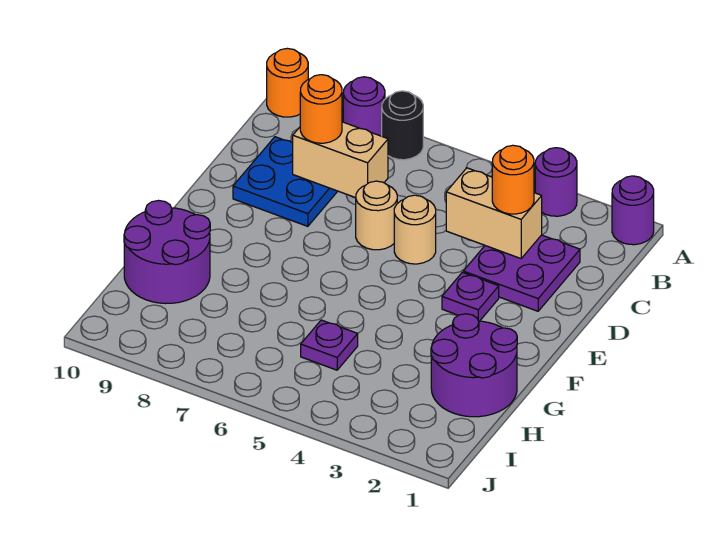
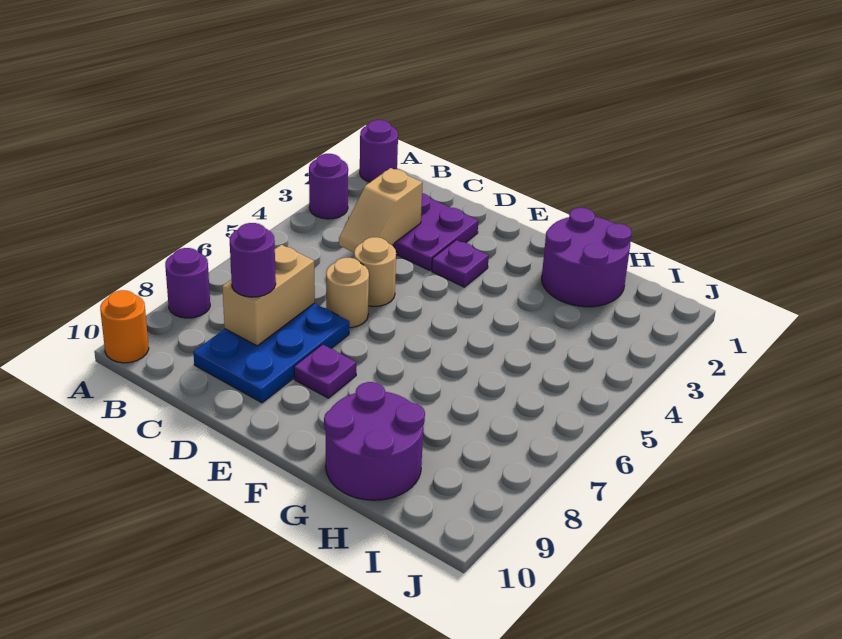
black round brick A7 level 1 -> none
tan brick C3:C4 level 2 -> tan slope C3:C4 level 2 top 3
orange round brick C3 level 3 -> none
blue plate C8:D9 level 1 -> blue plate C7:D9 level 1
orange round brick C8 level 3 -> purple round brick C8 level 3
purple plate H5 level 1 -> purple plate E8 level 1

